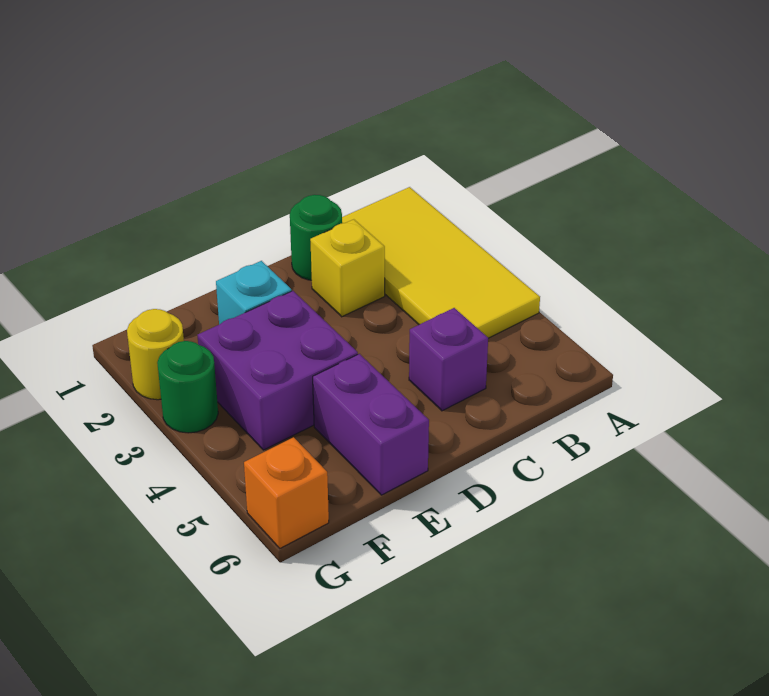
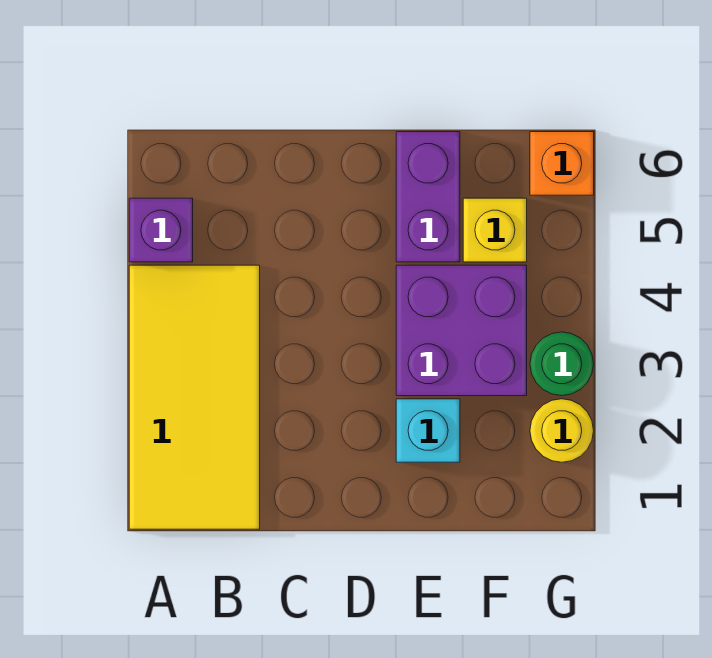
green round brick C1 level 1 -> none
yellow brick C2 level 1 -> yellow brick F5 level 1
purple brick C5 level 1 -> purple brick A5 level 1

